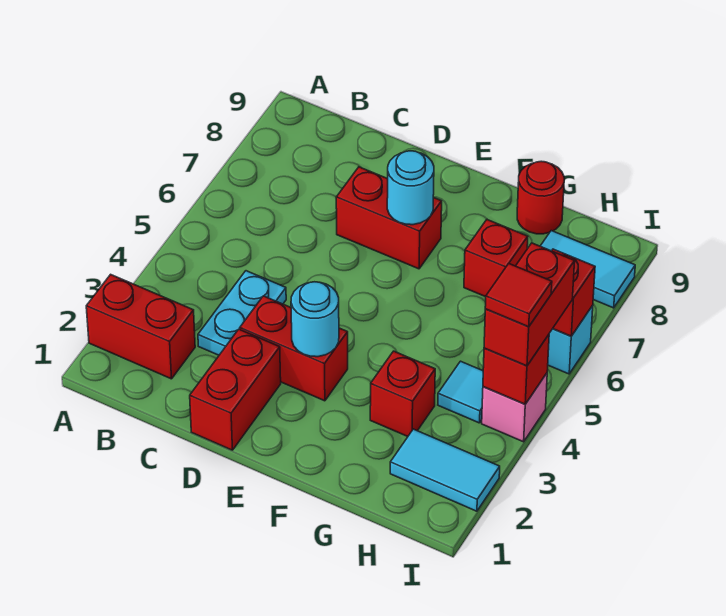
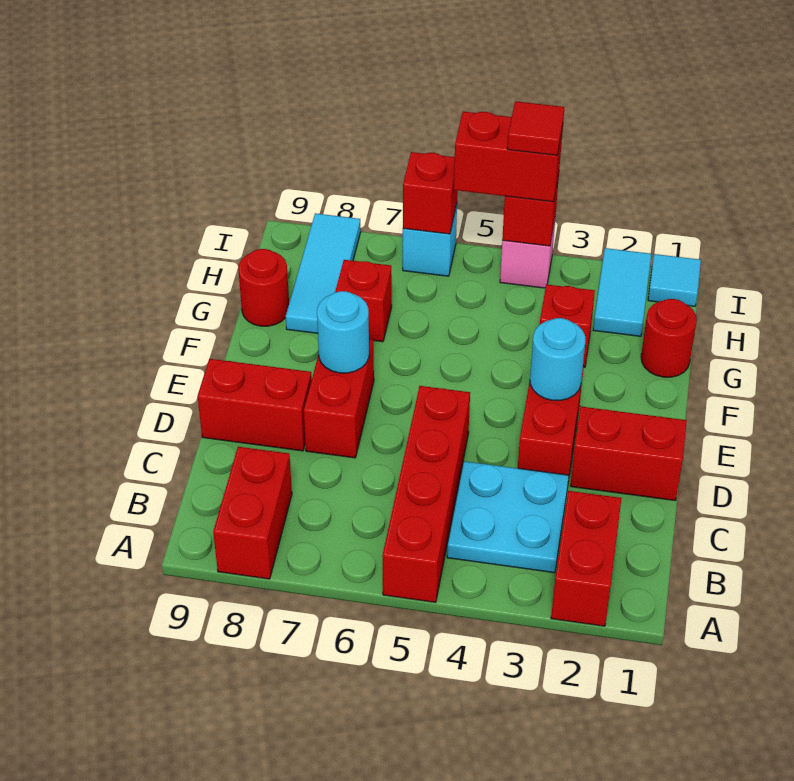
none -> red brick A5:D5 level 1
none -> red brick A8:B8 level 1
cyan plate C3:C4 level 1 -> cyan plate B3:C4 level 1
none -> red brick D8:D9 level 1
none -> red round brick G1 level 1
cyan tile H4 level 1 -> cyan tile I1 level 1
cyan tile H8:I8 level 1 -> cyan tile G8:I8 level 1

